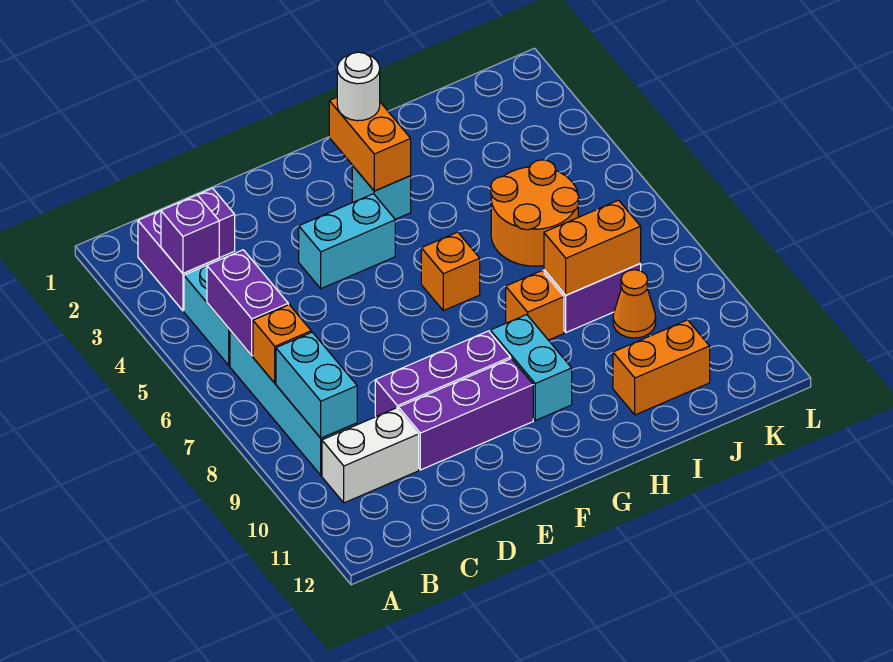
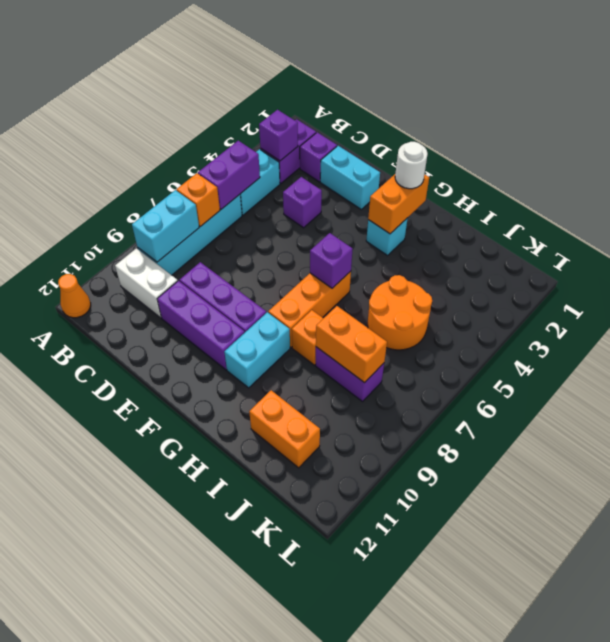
none -> purple brick D4 level 1
cyan brick E4:F4 level 1 -> cyan brick D2:E2 level 1
orange brick G6 level 1 -> orange brick G6:G8 level 1
none -> purple brick G6 level 2
orange cone J9 level 1 -> orange cone A12 level 1

